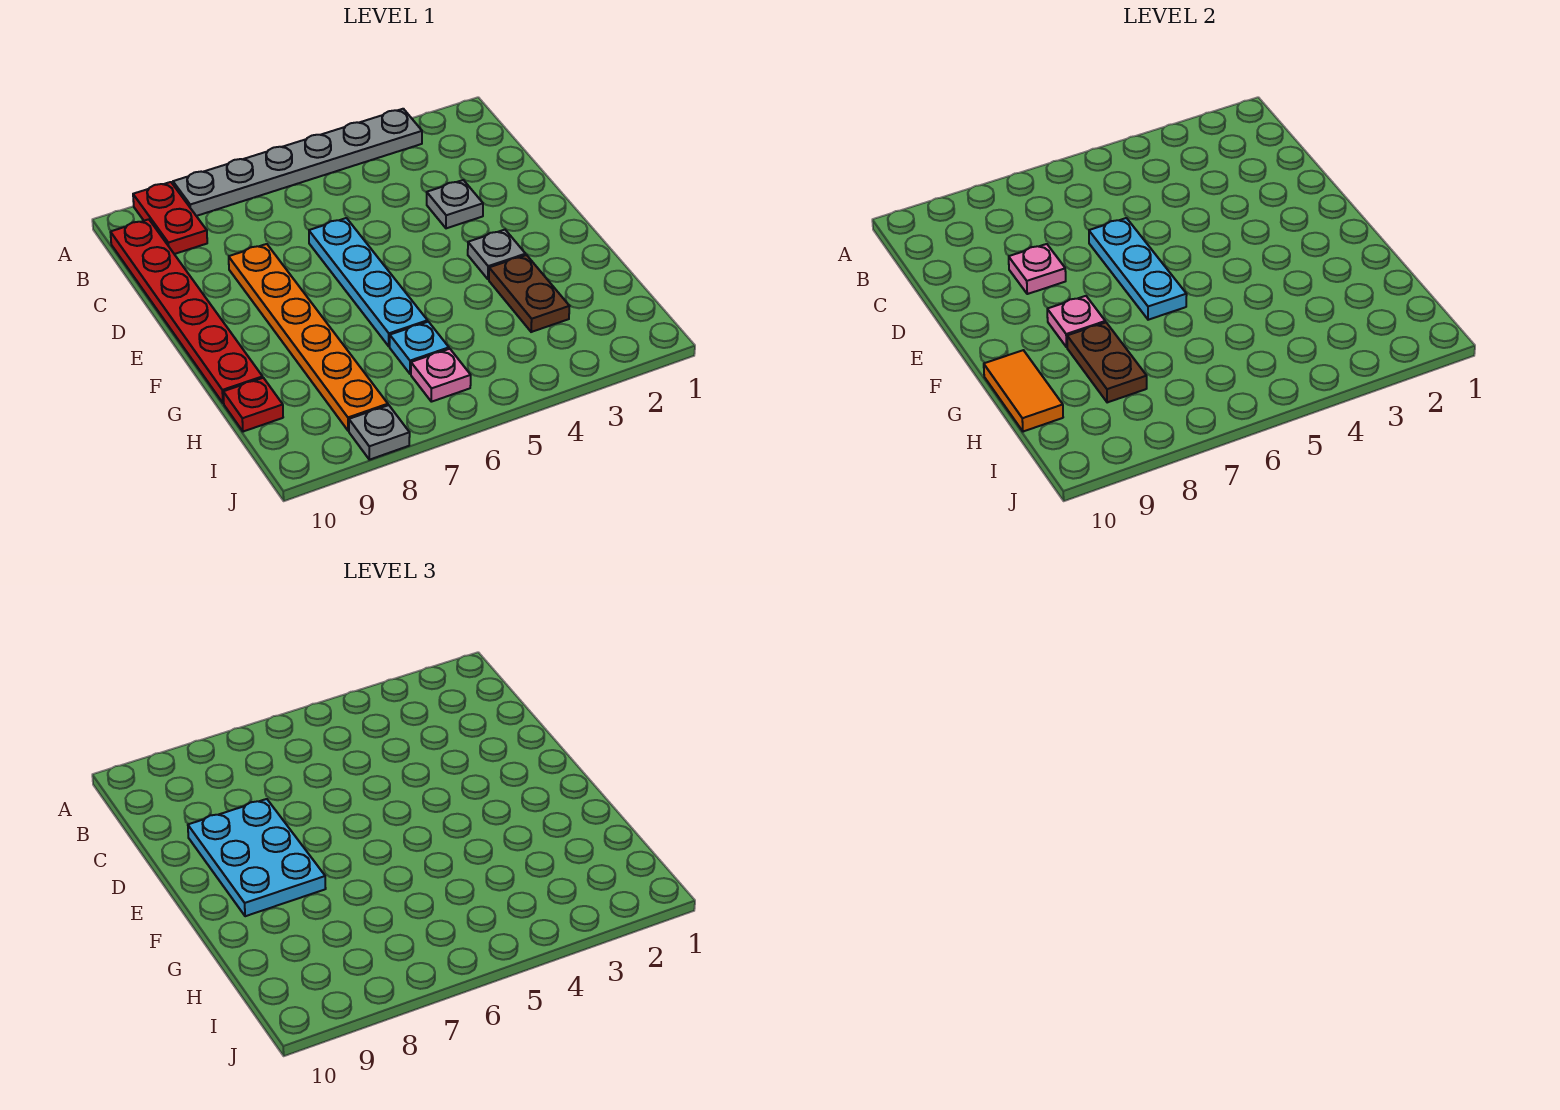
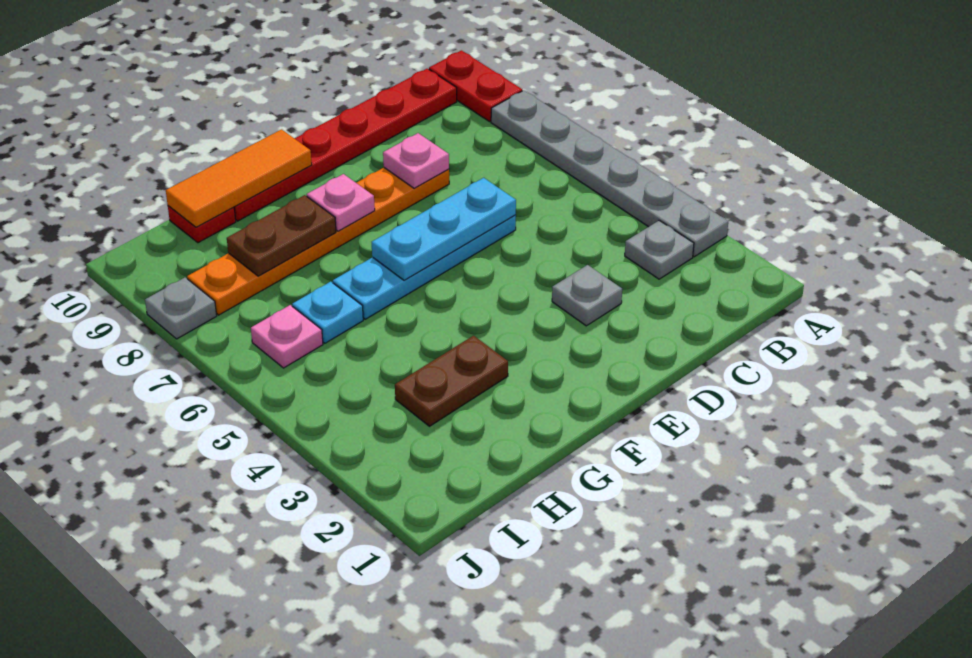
red plate A9:B9 level 1 -> red plate A9:A10 level 1
cyan plate D8:F9 level 3 -> none
grey plate F3 level 1 -> grey plate B3 level 1
orange tile G10:H10 level 2 -> orange tile F10:H10 level 2

